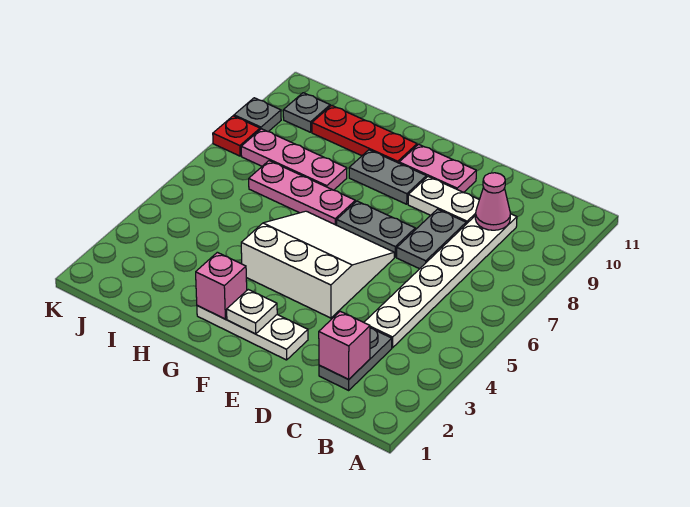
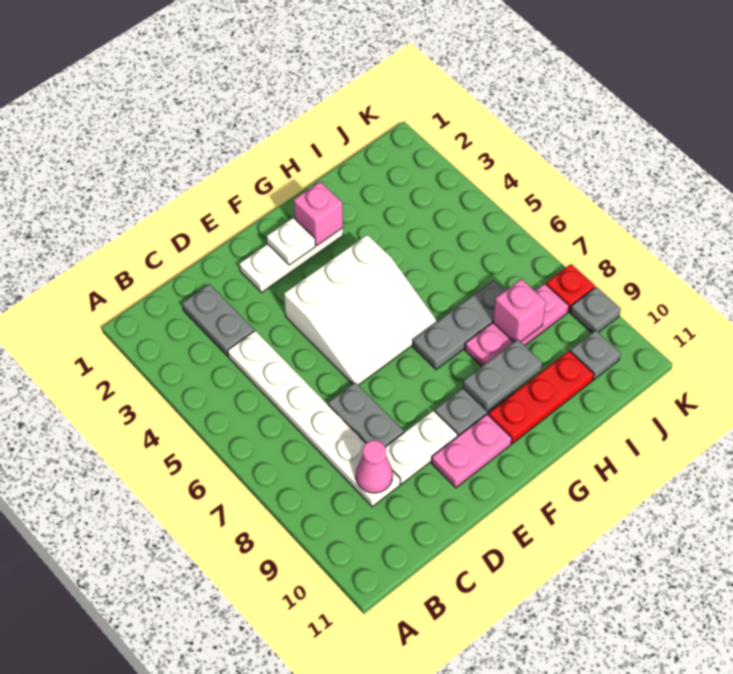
pink brick C2 level 2 -> pink brick I8 level 2
grey plate E7:F7 level 1 -> grey plate G9:H9 level 2
pink plate G7:I7 level 1 -> grey plate G7:I7 level 1

